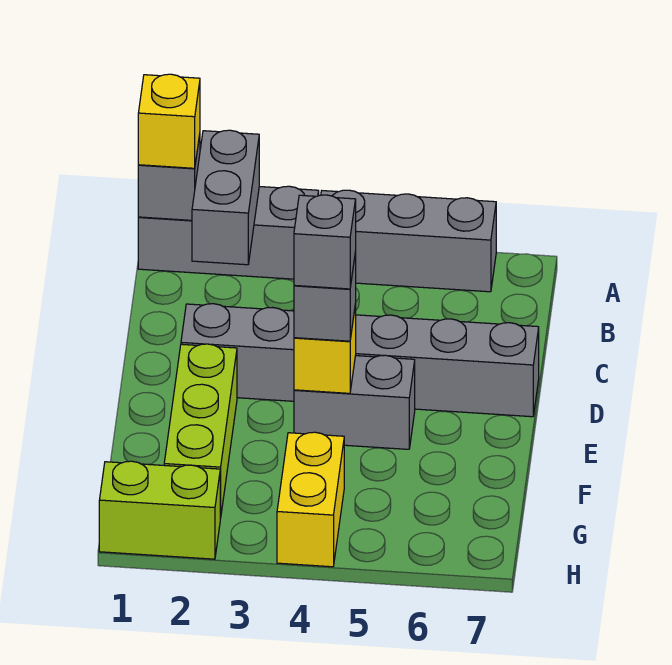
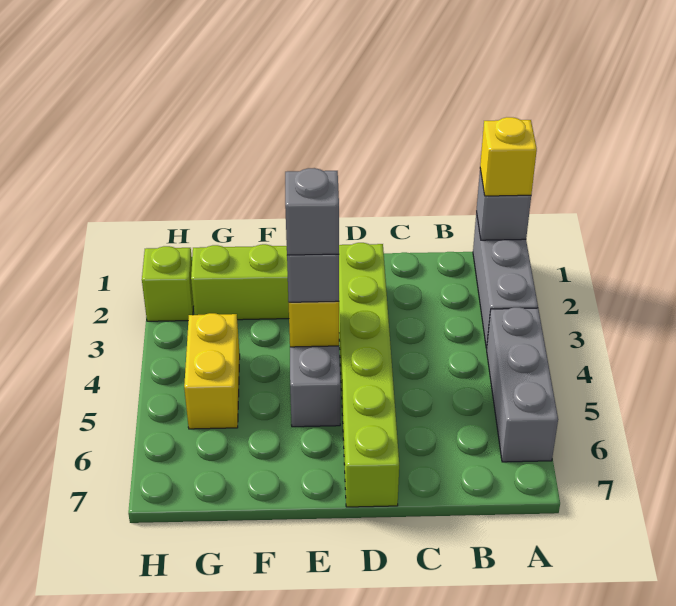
grey brick A2:B2 level 2 -> none
grey brick D2:D7 level 1 -> lime brick D2:D7 level 1
yellow brick G4:H4 level 1 -> yellow brick G4:G5 level 1
lime brick H1:H2 level 1 -> lime brick H2 level 1

